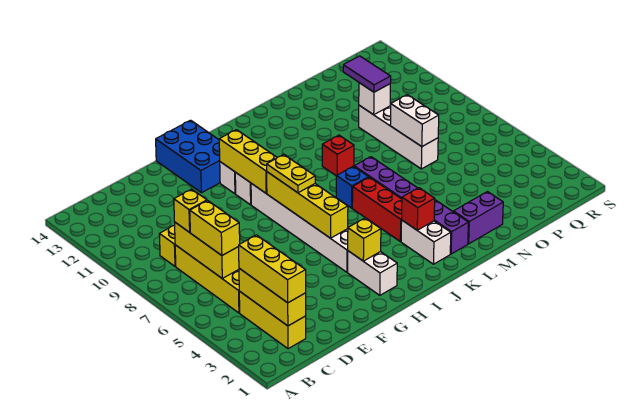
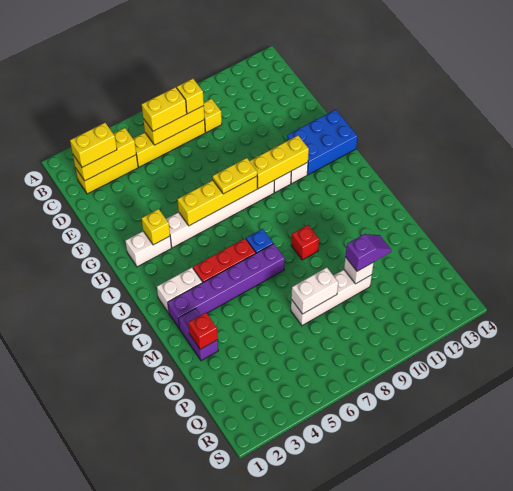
yellow brick C2:C4 level 3 -> yellow brick C2:C3 level 3
red brick K3 level 2 -> red brick N2 level 2
purple tile O10:O11 level 3 -> purple slope O10:O11 level 3 top 10

